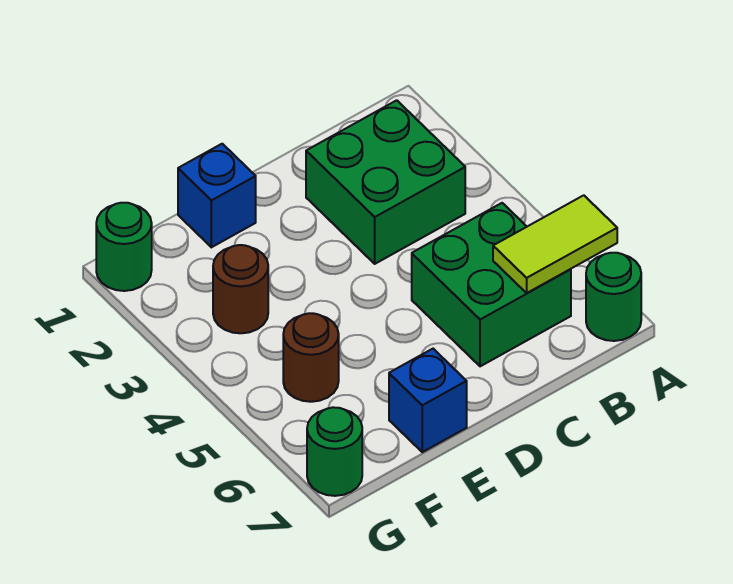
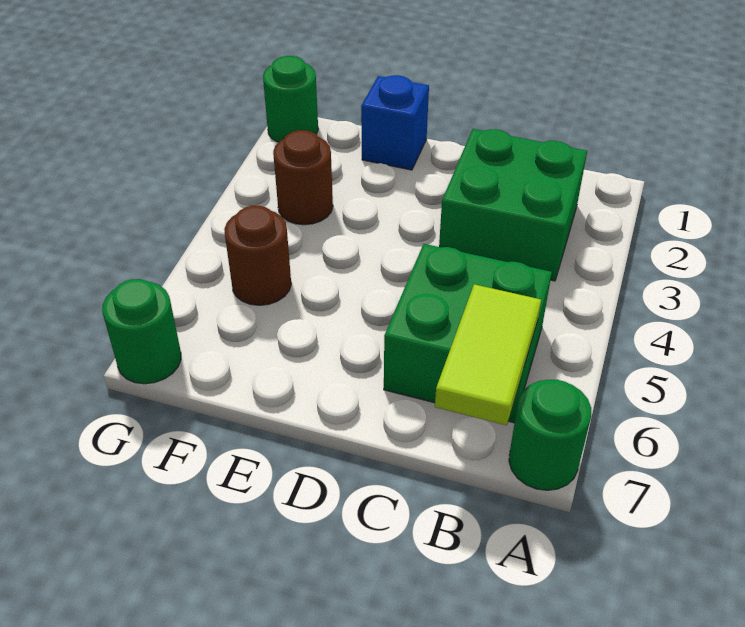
lime tile A6:B6 level 2 -> lime tile B6:B7 level 2
blue brick E7 level 1 -> none

